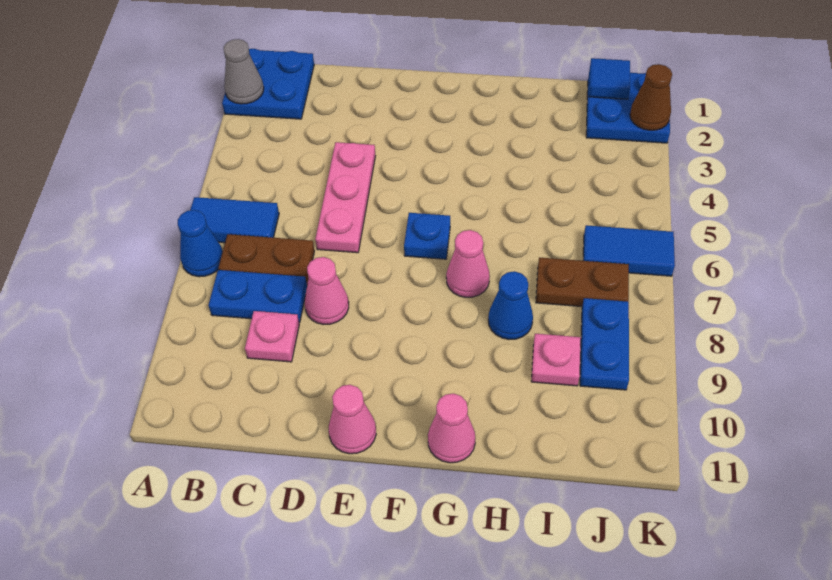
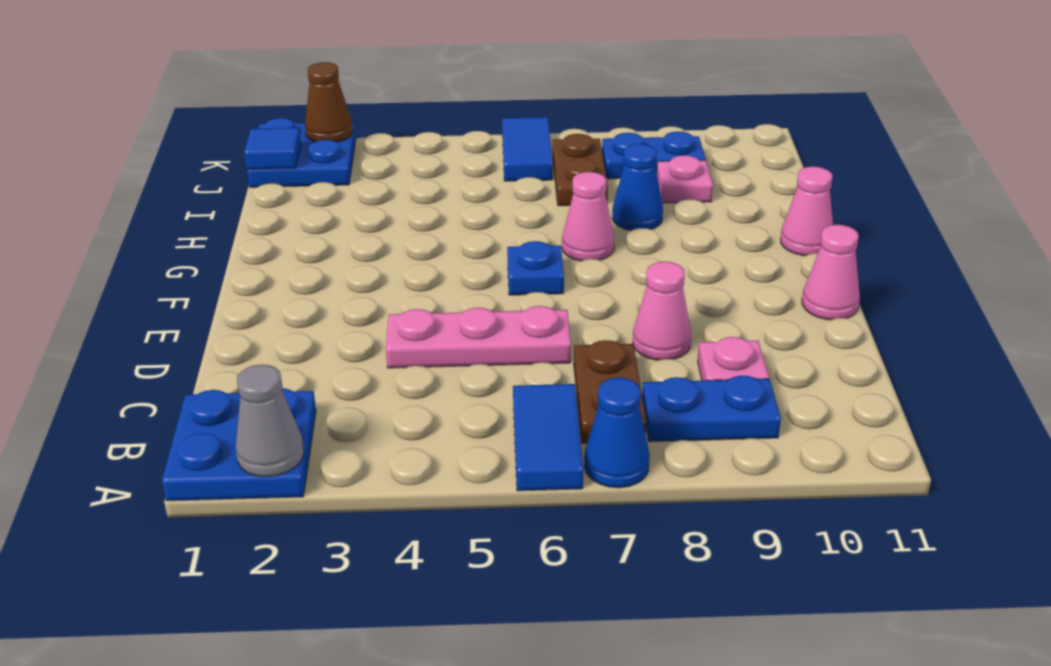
blue plate B8:C8 level 1 -> blue plate B8:B9 level 1

